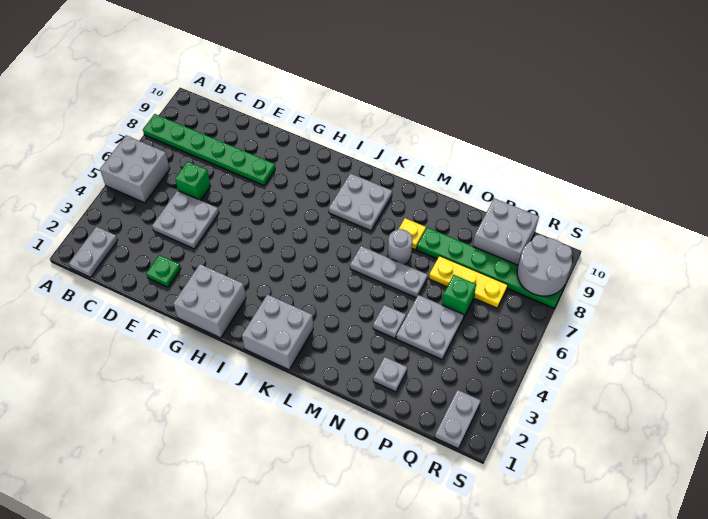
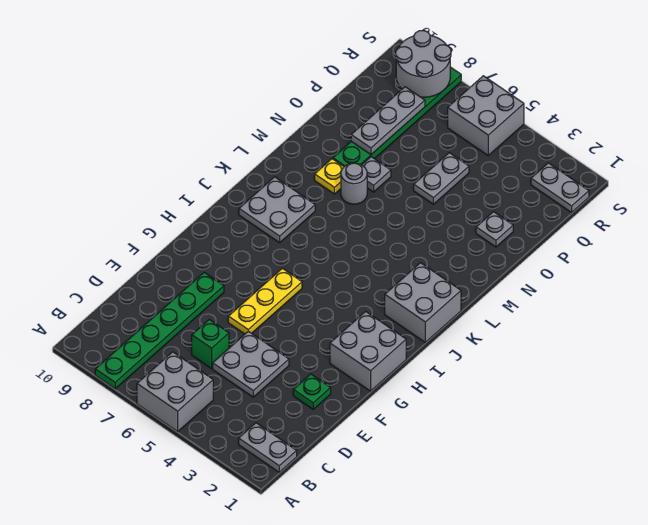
grey plate L6:N6 level 1 -> grey plate O8:Q8 level 2
grey plate N4 level 1 -> grey plate N7 level 1
grey plate O4:P5 level 1 -> grey plate O5:P5 level 1
yellow plate O7:Q7 level 1 -> yellow plate F6:H6 level 1
green brick P6 level 1 -> none
grey brick P9:Q10 level 1 -> grey brick R5:S6 level 1

